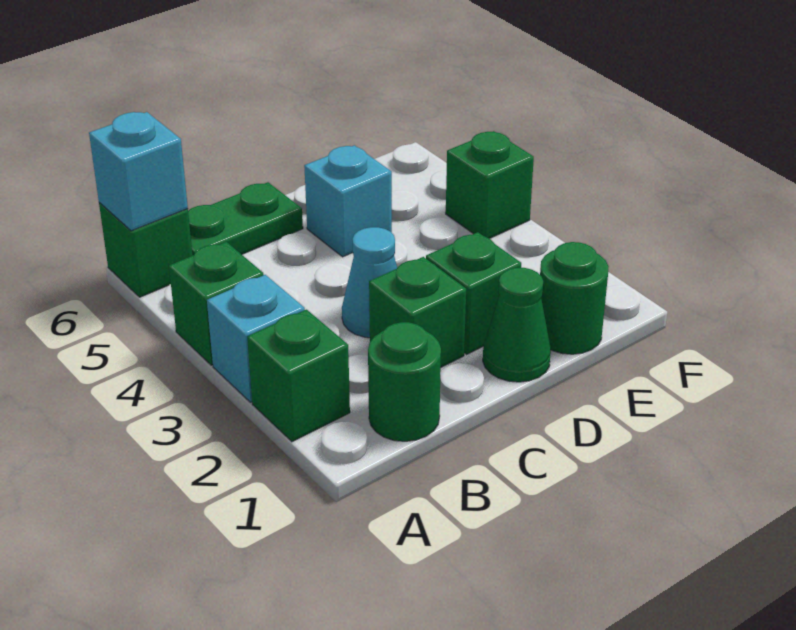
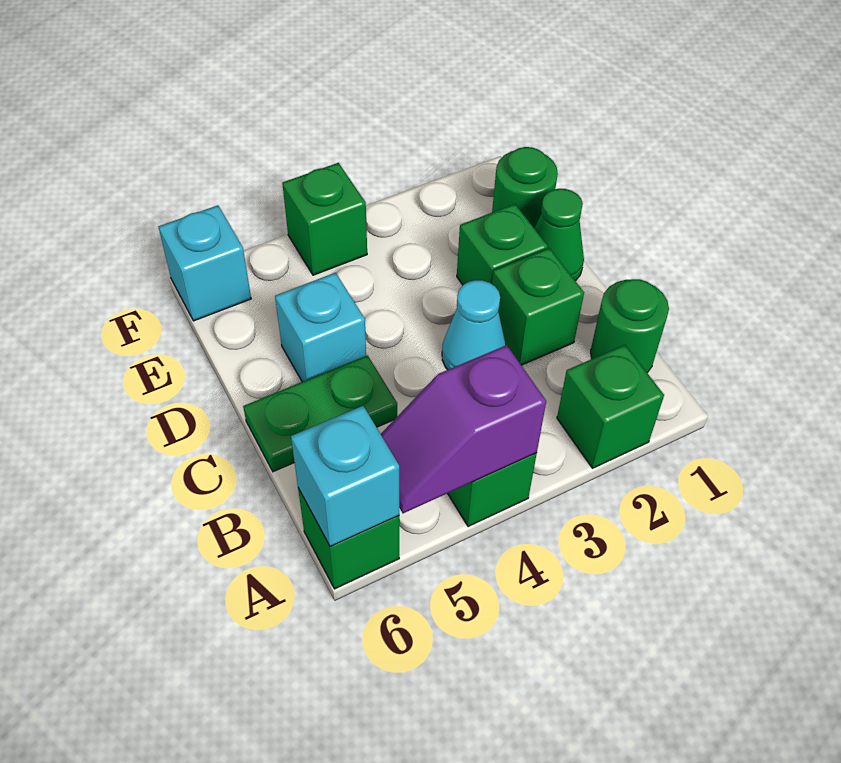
cyan brick A3 level 1 -> cyan brick F6 level 1
none -> purple slope A4:A5 level 2 top 4
green plate B6:C6 level 1 -> green plate C5:C6 level 1

